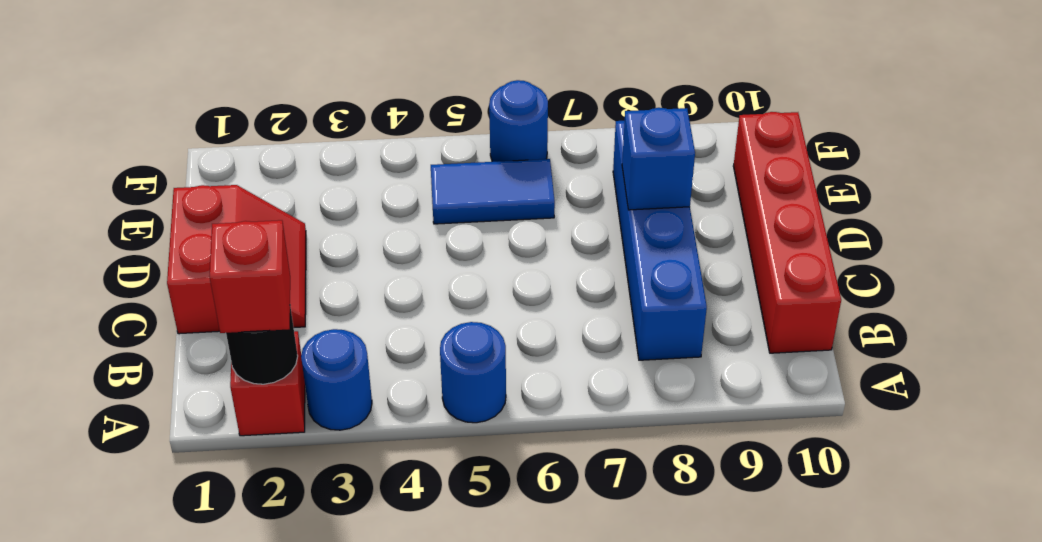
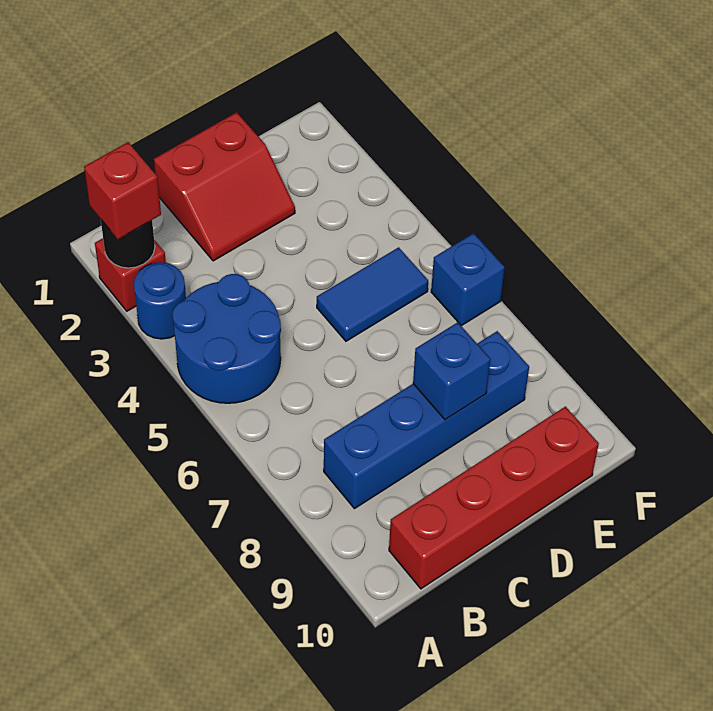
blue round brick A5 level 1 -> blue round brick A4:B5 level 1
blue tile E5:E6 level 1 -> blue tile D5:E5 level 1
blue round brick F6 level 1 -> blue brick F6 level 1

